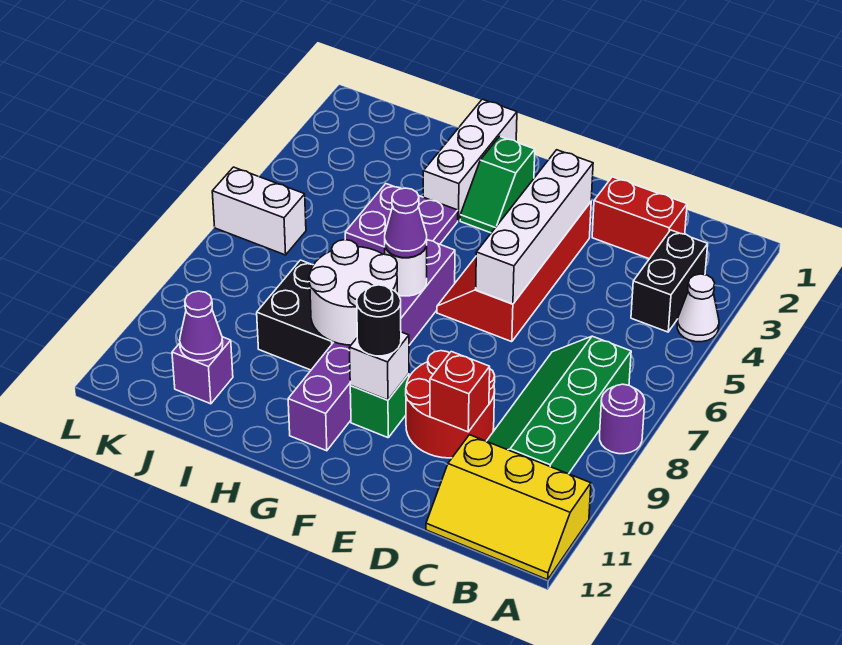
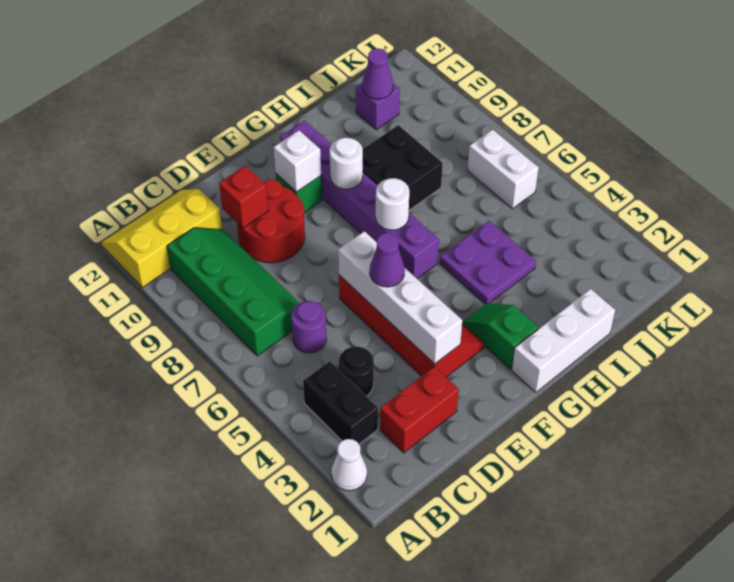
white cone A4 level 1 -> white cone A2 level 1
purple round brick A8 level 1 -> purple round brick C6 level 1
black round brick F10 level 3 -> black round brick C4 level 1
purple cone G7 level 3 -> purple cone E5 level 3
white round brick G8:H9 level 2 -> white round brick G9 level 2
white brick H1:H3 level 1 -> white brick G1:I1 level 1
white brick K6:L6 level 1 -> white brick K6:K7 level 1

